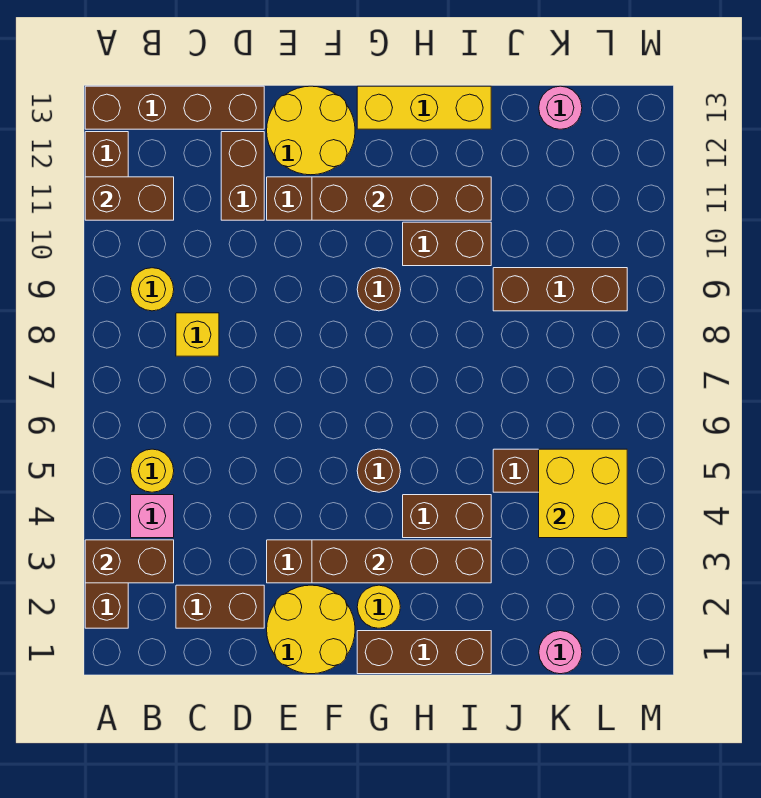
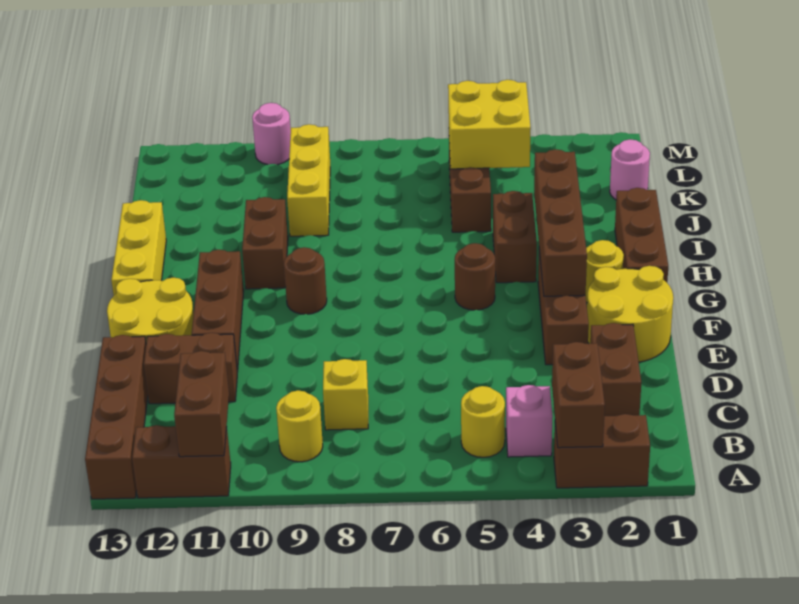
brown brick F11:I11 level 2 -> none
brown brick J9:L9 level 1 -> yellow brick J9:L9 level 1
pink round brick K13 level 1 -> pink round brick M10 level 1

